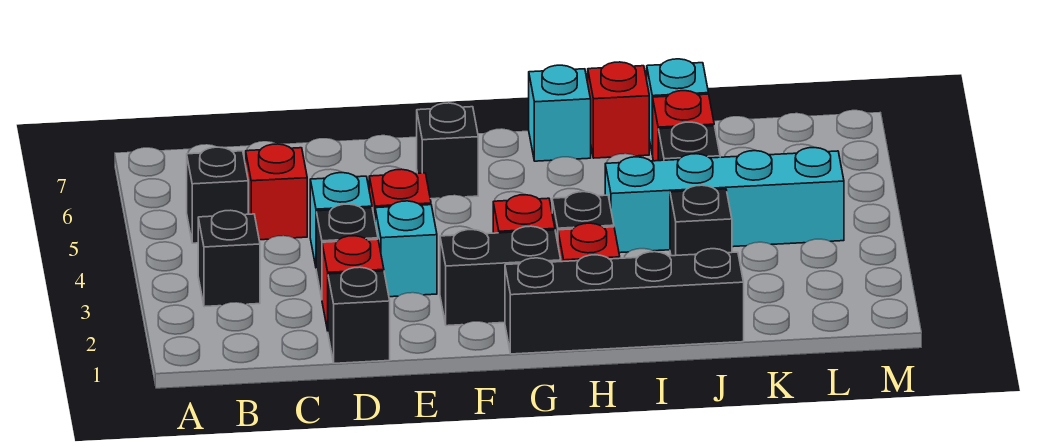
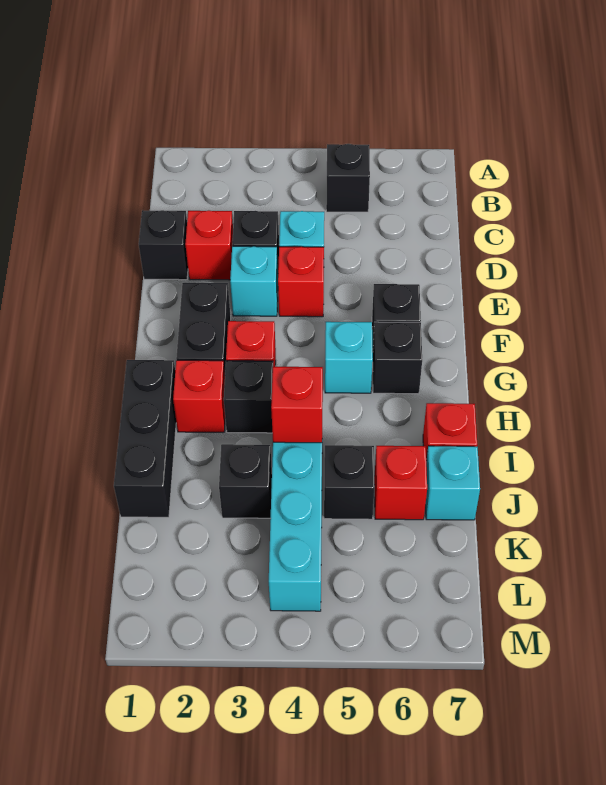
black brick B3 level 1 -> black brick G6 level 1
red brick C5 level 1 -> red brick I4 level 2
black brick G1:J1 level 1 -> black brick H1:J1 level 1
cyan brick H7 level 1 -> cyan brick G5 level 1

